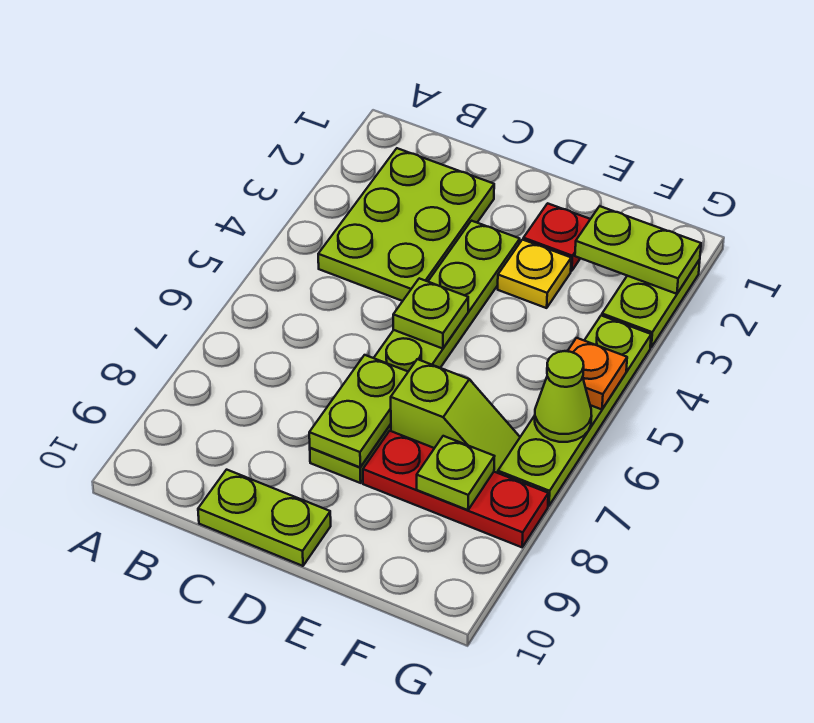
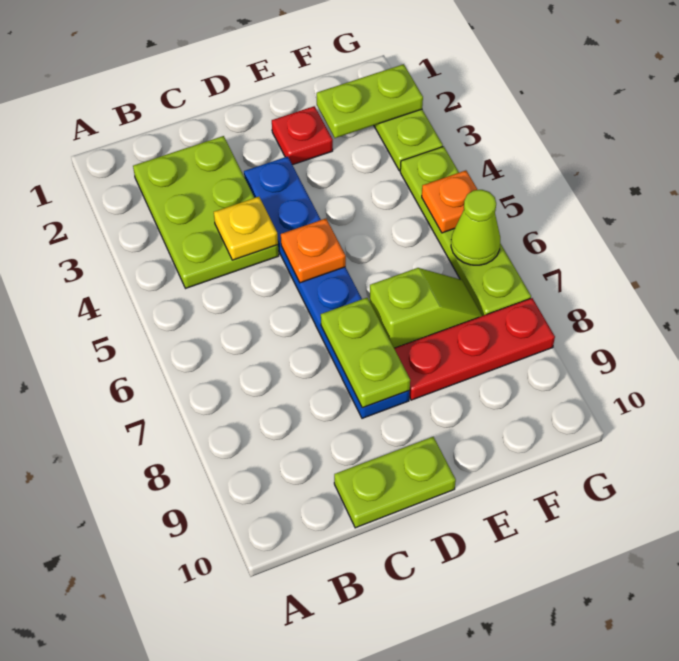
lime plate D3:D8 level 1 -> blue plate D3:D8 level 1
lime plate D5 level 2 -> orange plate D5 level 2
yellow plate E3 level 1 -> yellow plate C4 level 2
lime plate F8 level 2 -> none

